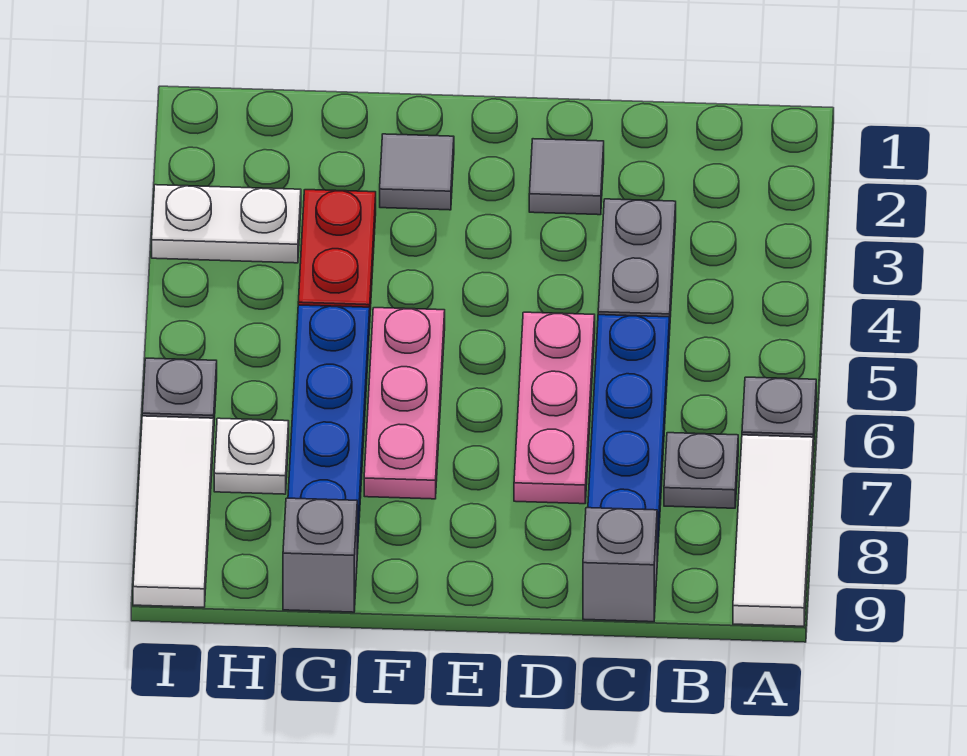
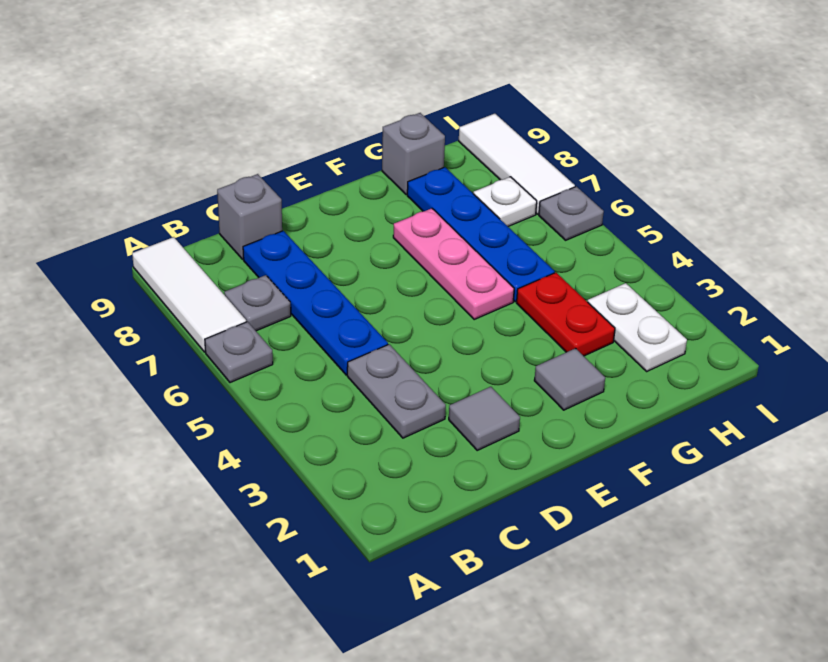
pink plate D5:D7 level 1 -> none
white plate H3:I3 level 1 -> white plate H2:H3 level 1

